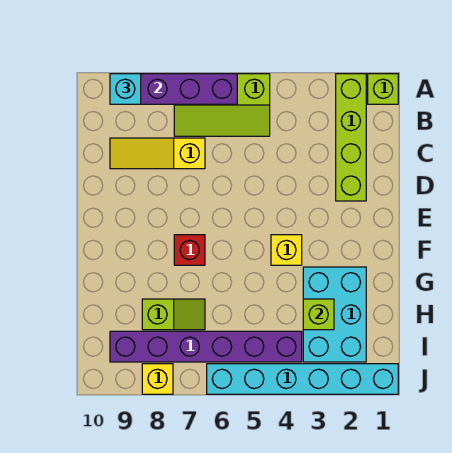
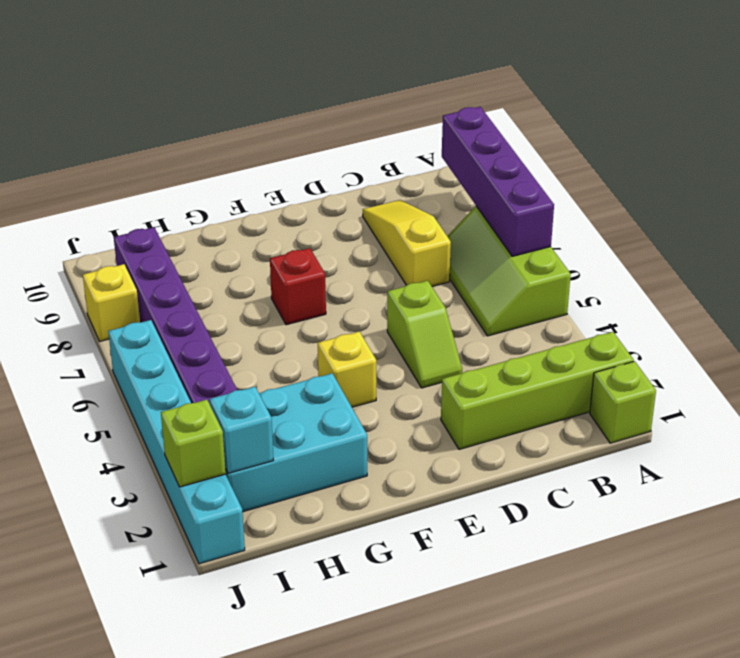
cyan brick A9 level 3 -> cyan brick I2 level 2
lime brick H3 level 2 -> lime brick J2 level 2
lime slope H7:H8 level 1 top 8 -> lime slope D4:D5 level 1 top 5

